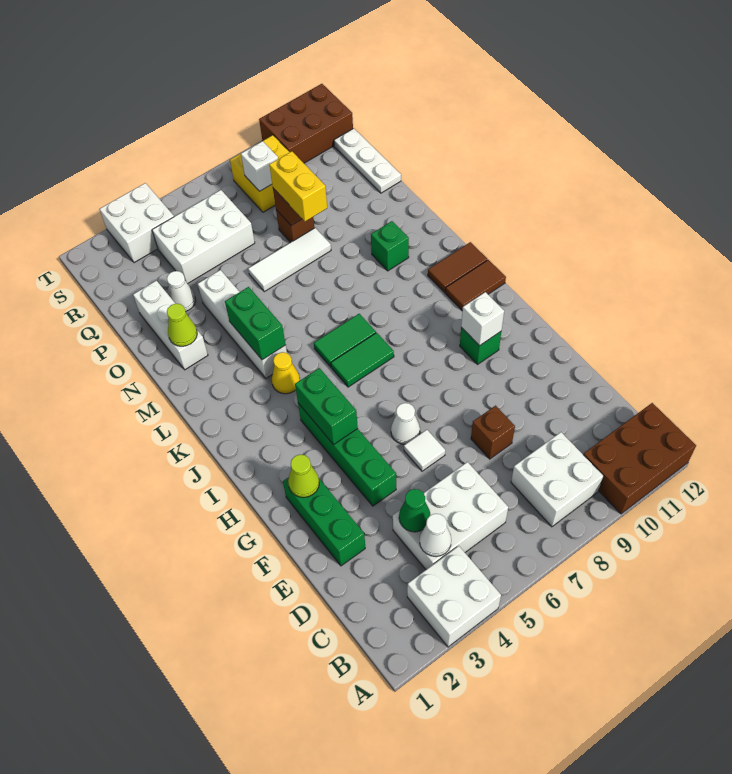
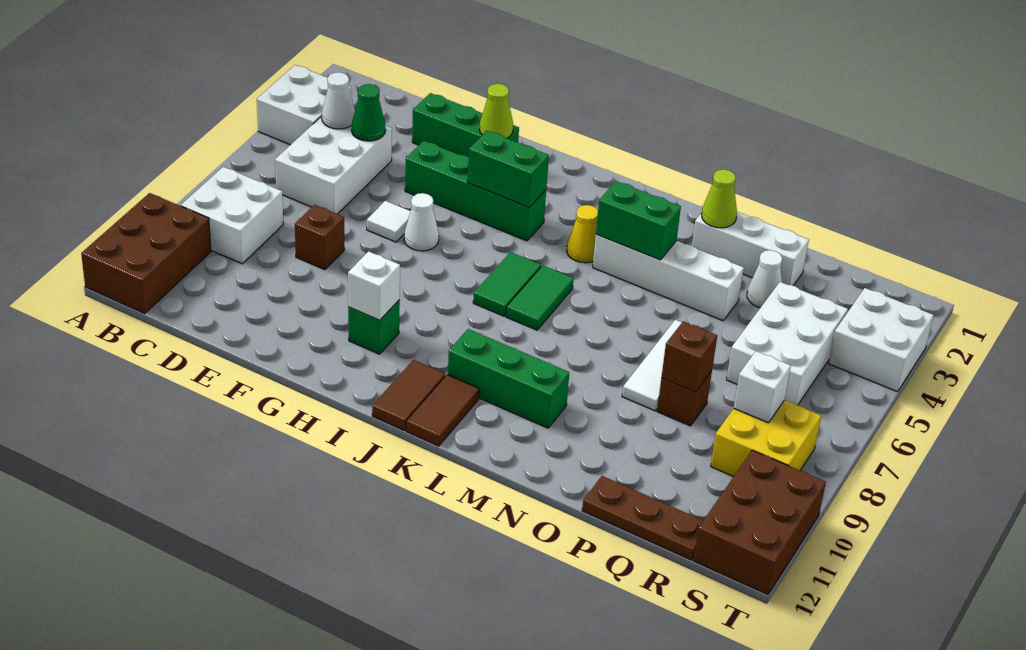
green brick M10 level 1 -> green brick K10:M10 level 1
yellow brick O8:P8 level 3 -> none
white plate P12:R12 level 1 -> brown plate P12:R12 level 1

